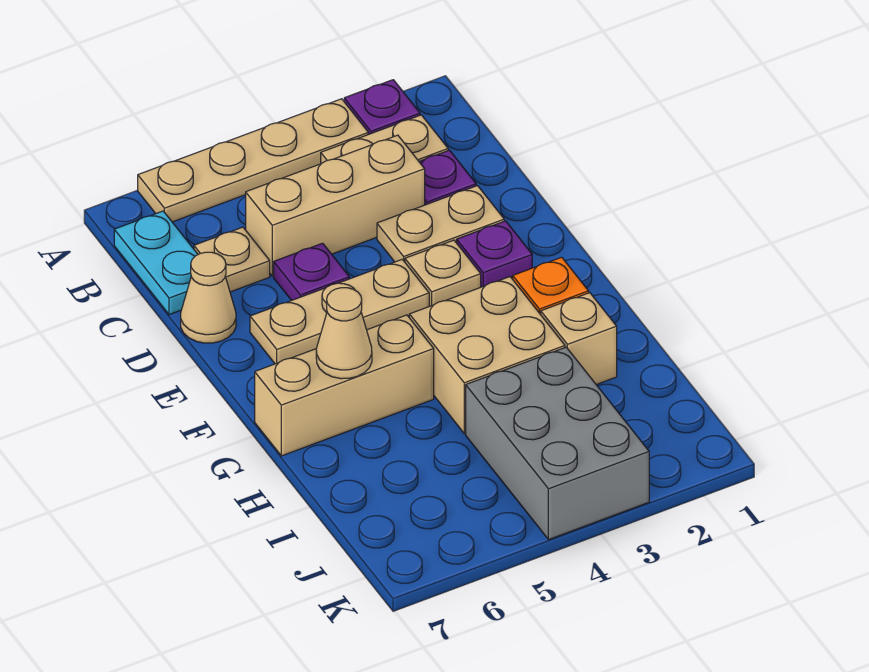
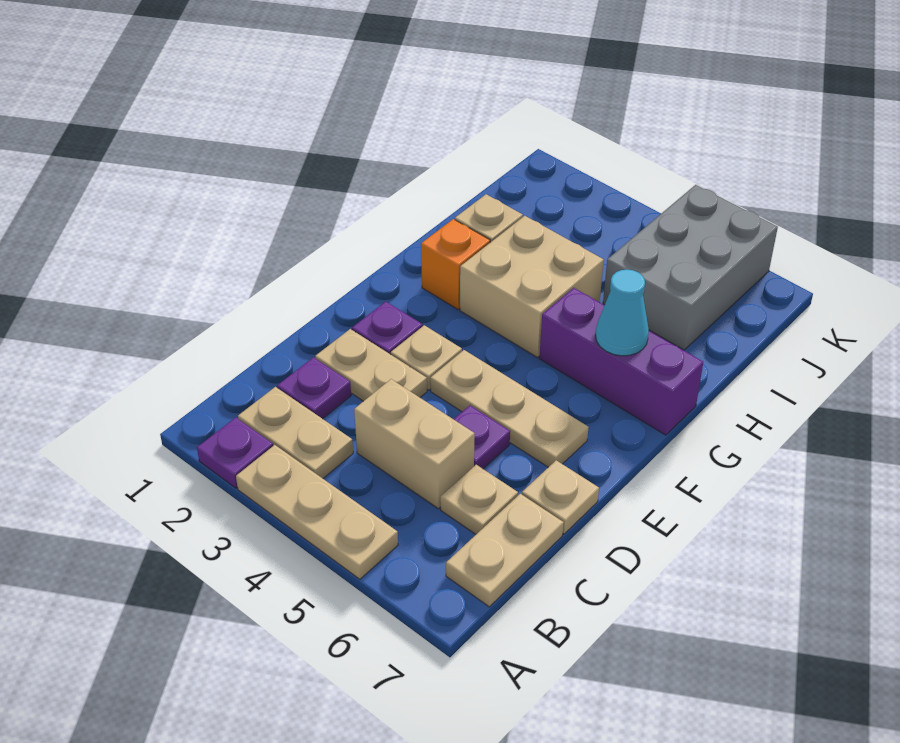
tan plate A3:A6 level 1 -> tan plate A3:A5 level 1
cyan plate B7:C7 level 1 -> tan plate B7:C7 level 1
tan brick C3:C5 level 1 -> tan brick C4:C5 level 1
tan cone D7 level 1 -> tan plate D7 level 1
tan brick G5:G7 level 1 -> purple brick G5:G7 level 1
tan cone G6 level 2 -> cyan cone G6 level 2
grey brick I3:K4 level 1 -> grey brick I5:K6 level 1

